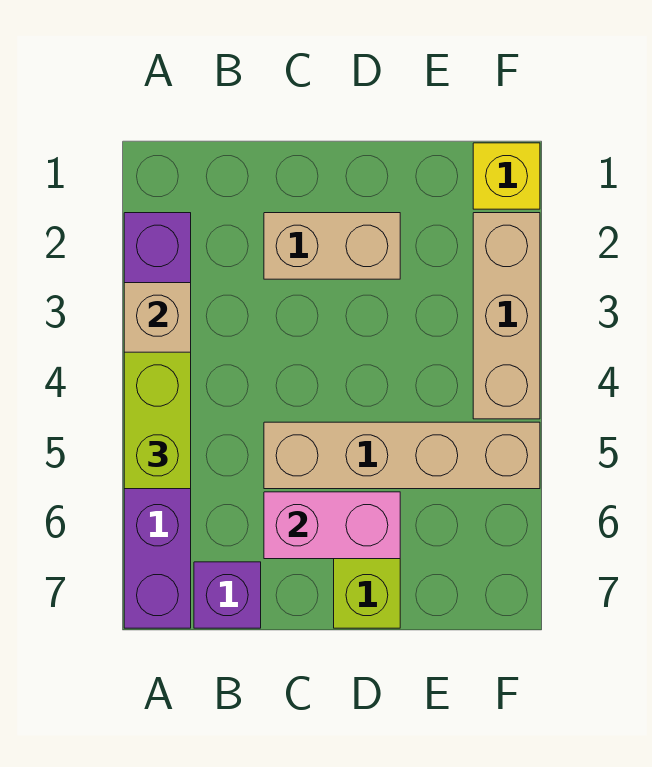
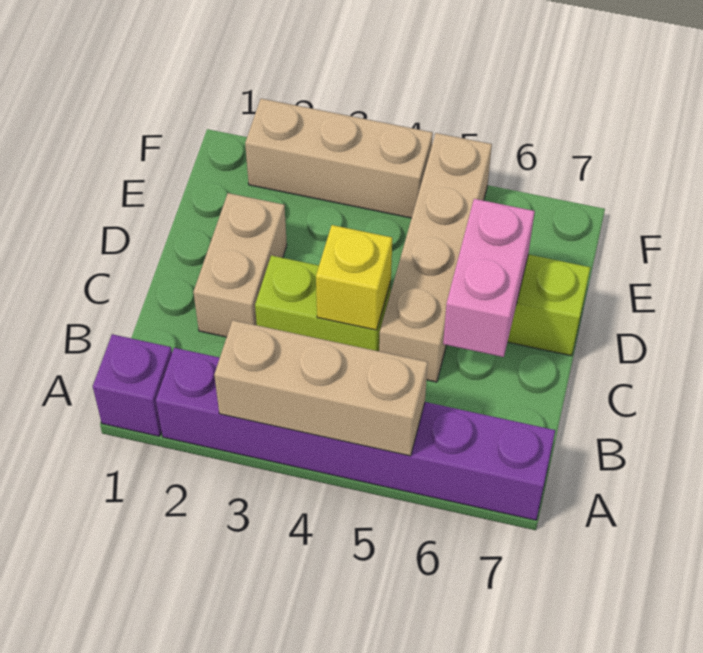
lime brick A4:A5 level 3 -> lime brick C3:C4 level 1
purple brick B7 level 1 -> purple brick A1 level 1
yellow brick F1 level 1 -> yellow brick C4 level 2

